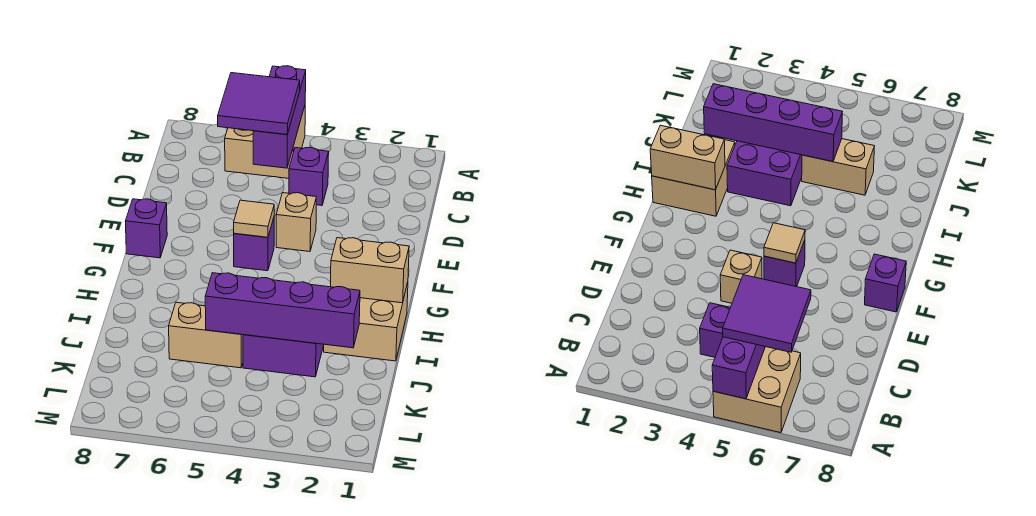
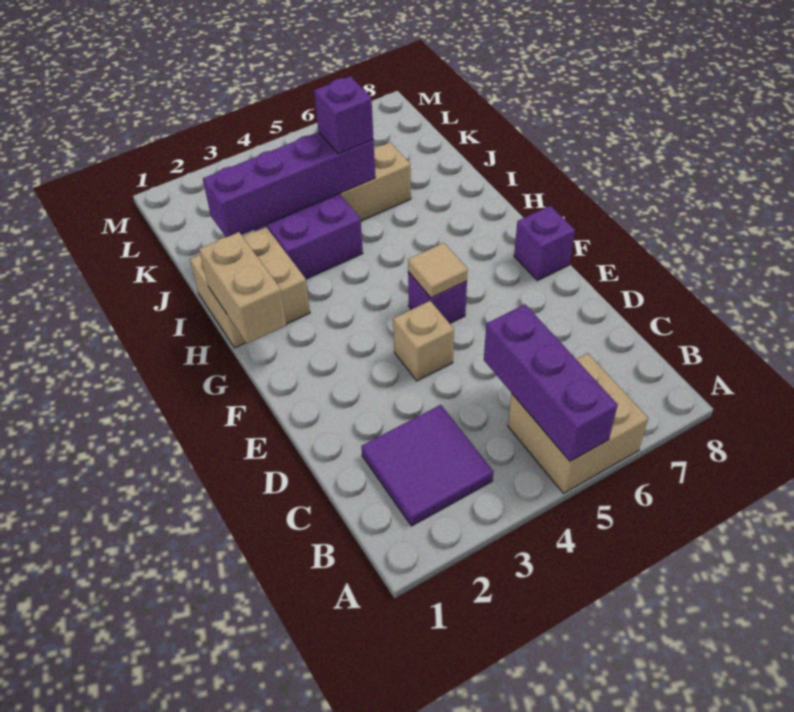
purple tile B5:C6 level 3 -> purple tile B2:C3 level 1
purple brick C4 level 1 -> purple brick J5 level 3
tan brick H1:H2 level 2 -> tan brick G1:H1 level 2

